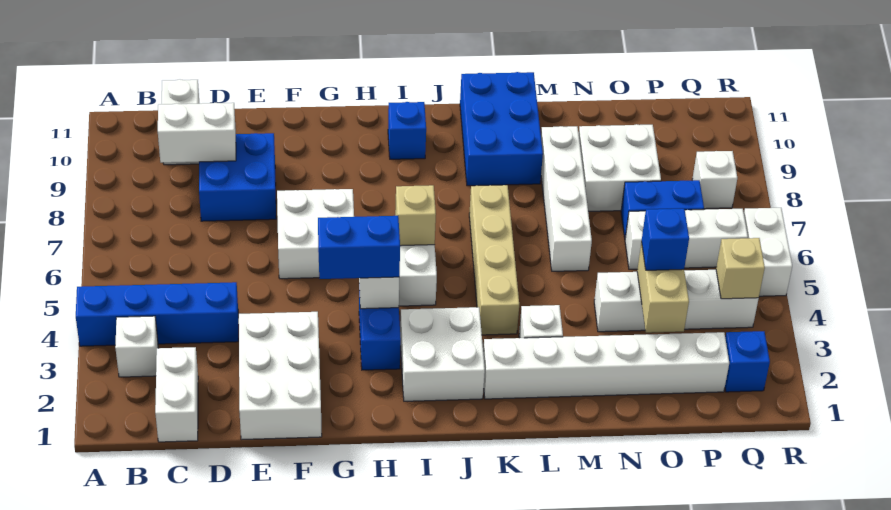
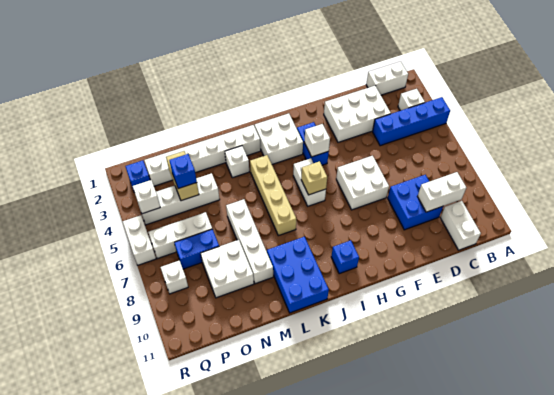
white brick C1:C2 level 1 -> white brick B1:C1 level 1
white brick E1:F3 level 1 -> white brick D2:F3 level 1
blue brick G4:H4 level 3 -> none
tan brick Q4 level 2 -> white brick Q4 level 2

